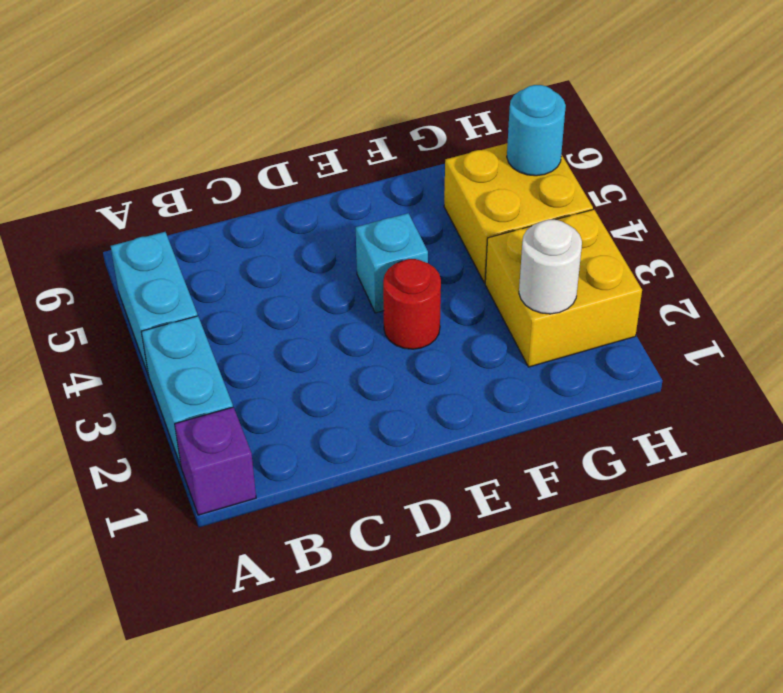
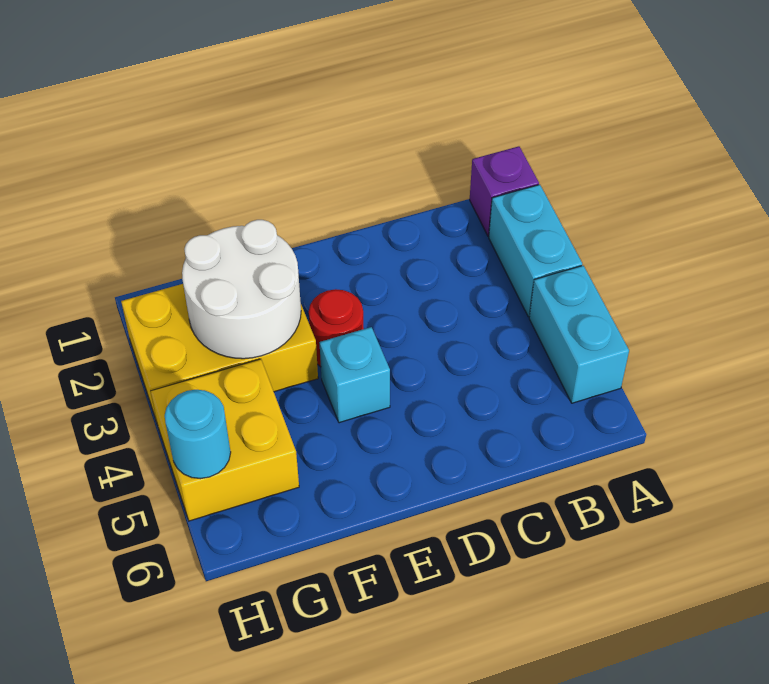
yellow brick G2:H3 level 1 -> yellow brick F2:H3 level 1
white round brick G2 level 2 -> white round brick F2:G3 level 2

